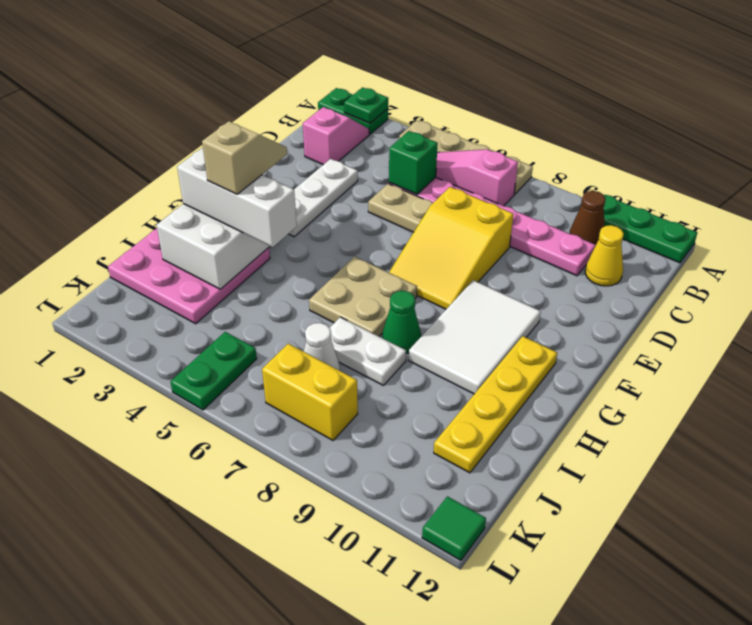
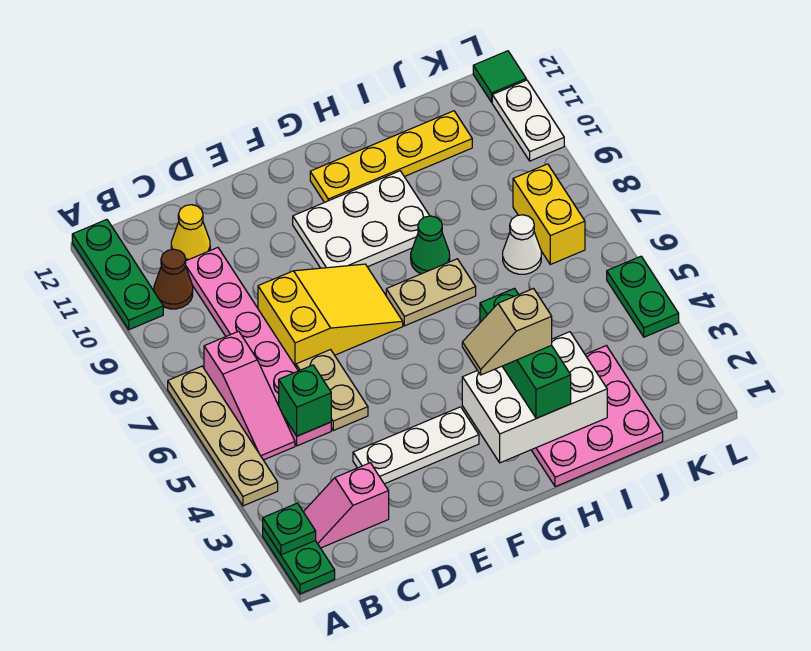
white tile F9:H10 level 1 -> white plate F9:H10 level 1
tan plate G6:H7 level 1 -> tan plate G7:H7 level 1
white brick H2:H4 level 3 -> green brick H2:H4 level 3
white plate I7:I8 level 1 -> white plate L10:L11 level 1
green plate K5:L5 level 1 -> green plate L4:L5 level 1

